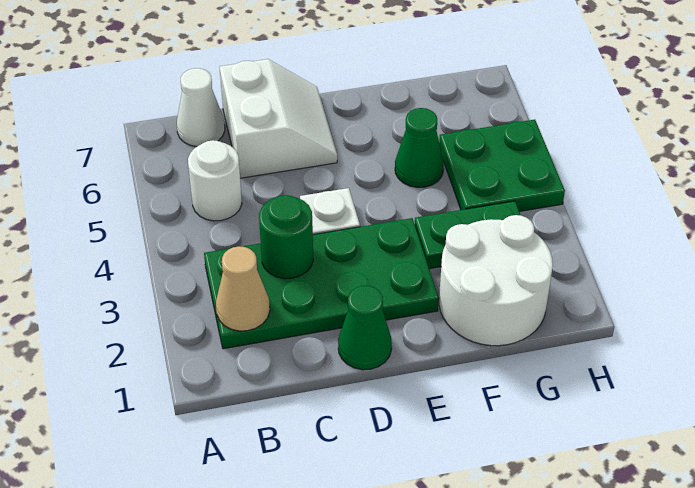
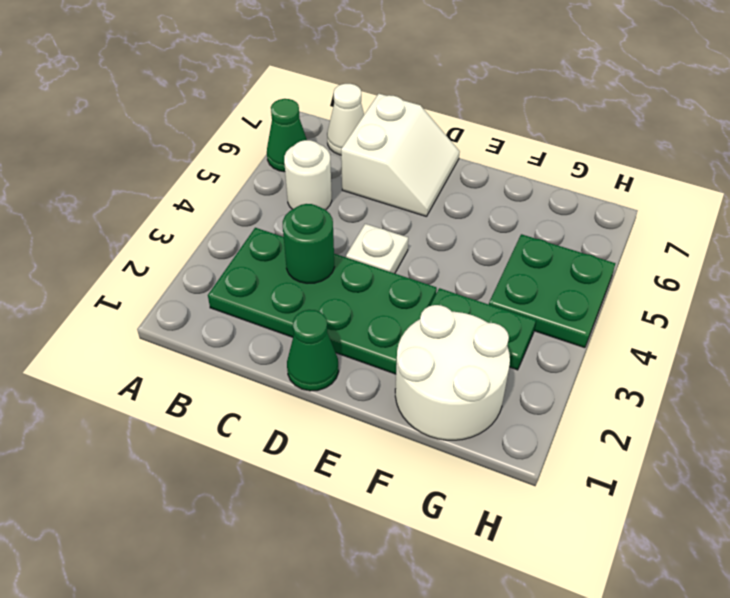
tan cone B2 level 2 -> none
green cone F5 level 1 -> green cone A6 level 1

